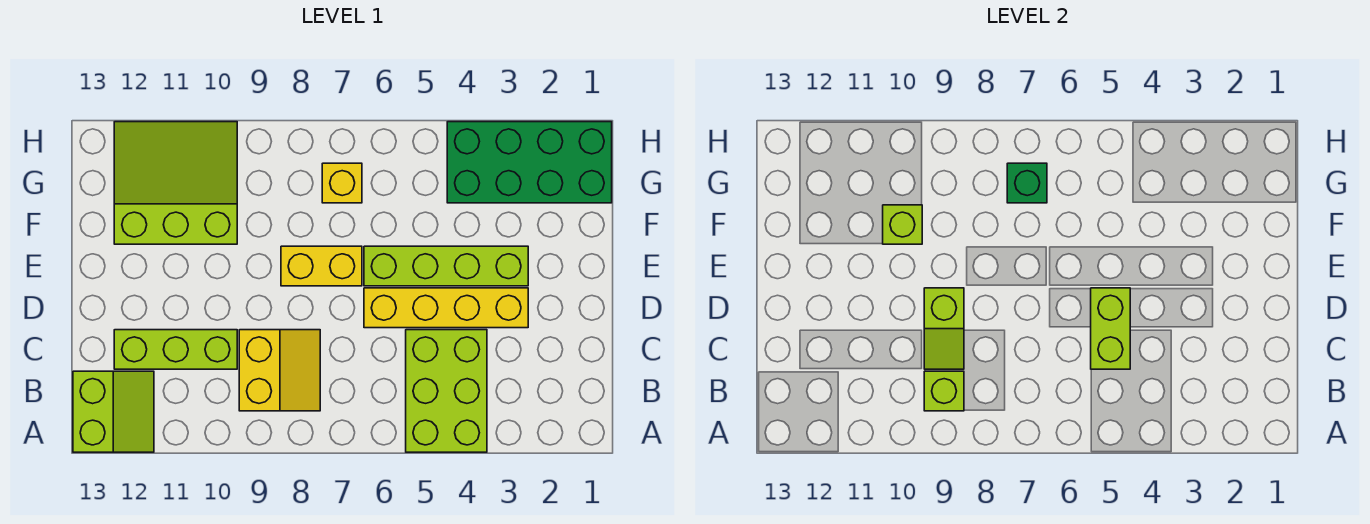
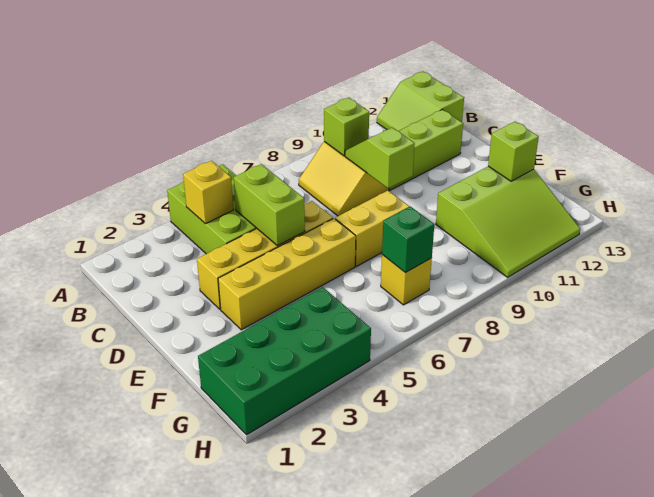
none -> yellow brick B4 level 2
lime brick E3:E6 level 1 -> yellow brick E3:E6 level 1
lime brick F10 level 2 -> lime brick F12 level 2

